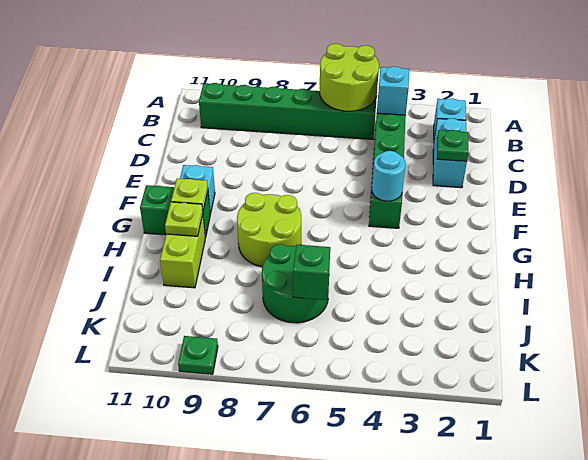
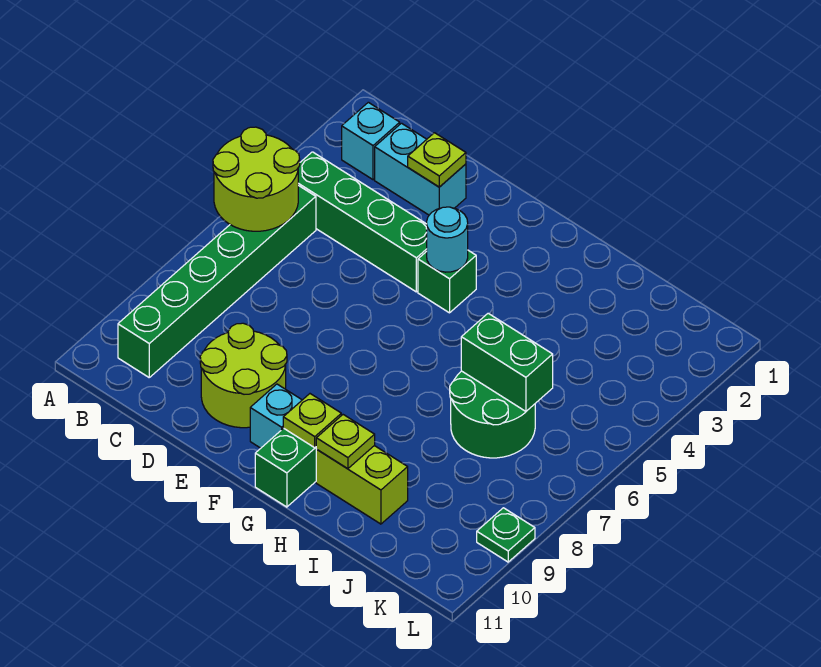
cyan brick B4 level 2 -> none
green plate D2 level 2 -> lime plate D2 level 2
lime round brick G7:H8 level 1 -> lime round brick D9:E10 level 1
green brick J6 level 2 -> green brick I6:J6 level 2

